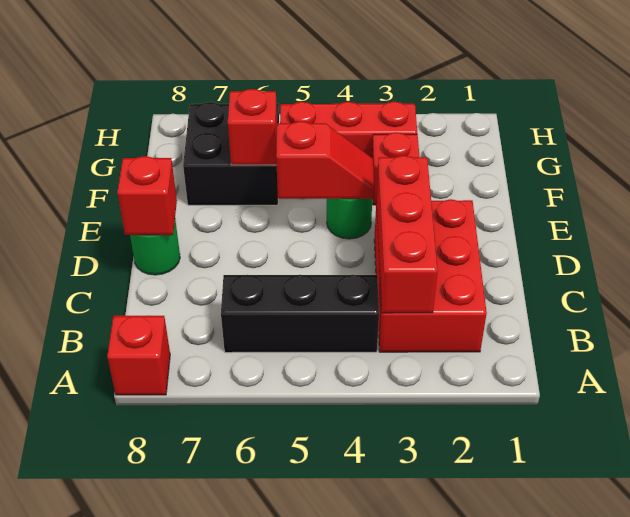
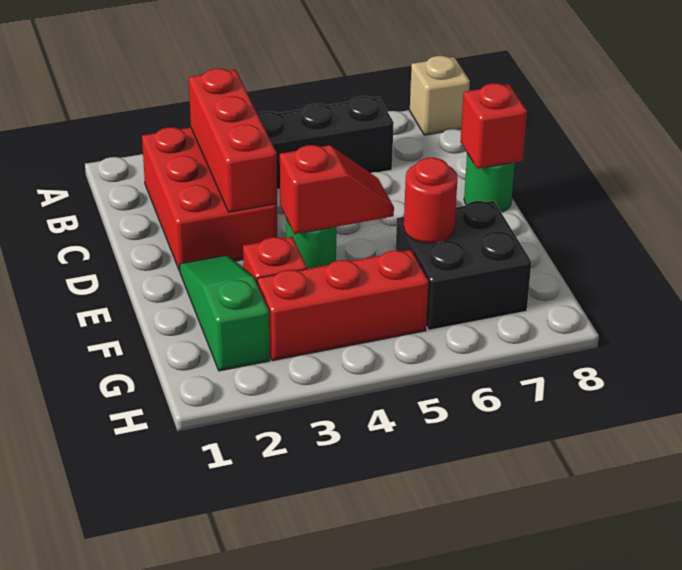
red brick A8 level 1 -> tan brick A8 level 1
none -> green slope E2:G2 level 1 top G
red slope E4:E5 level 2 top 5 -> red slope E4:E5 level 2 top 4
red brick F6 level 2 -> red round brick F6 level 2

